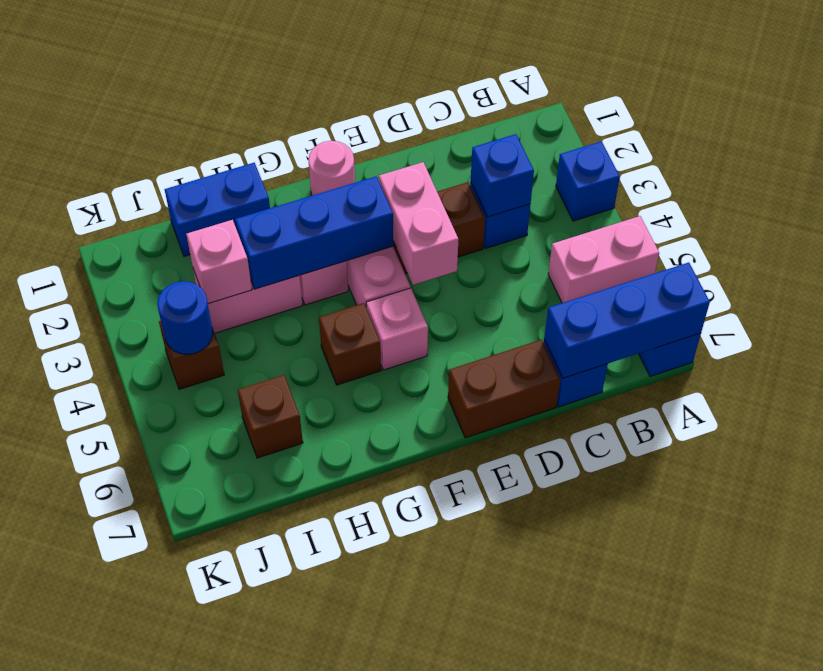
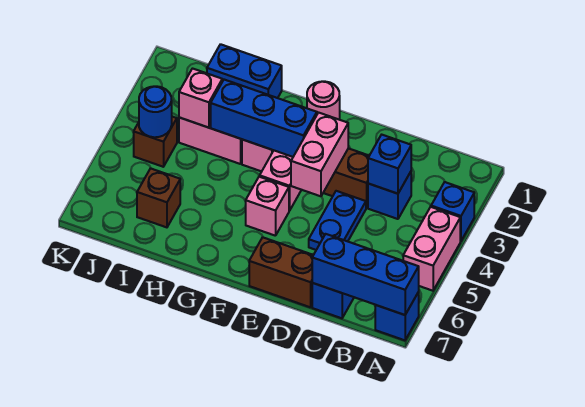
pink brick A5:B5 level 1 -> pink brick A4:A5 level 1
none -> blue plate D4:D5 level 1
brown brick G5 level 1 -> none

